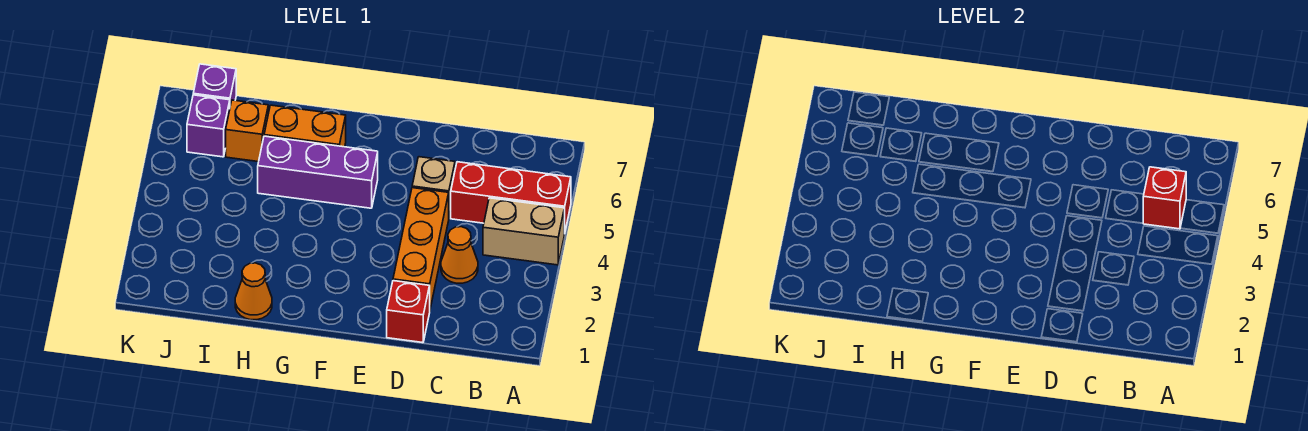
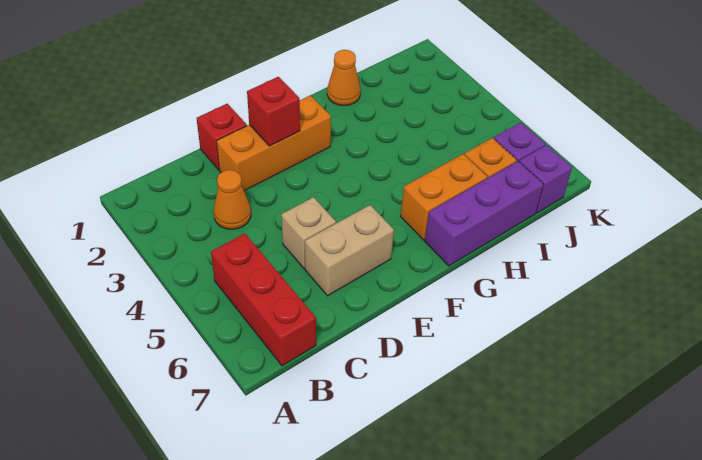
tan brick A4:B4 level 1 -> tan brick D6:E6 level 1
red brick A5:C5 level 1 -> red brick B5:B7 level 1
red brick B5 level 2 -> red brick E2 level 2
orange brick D2:D4 level 1 -> orange brick D2:F2 level 1
purple brick F5:H5 level 1 -> purple brick G7:I7 level 1

